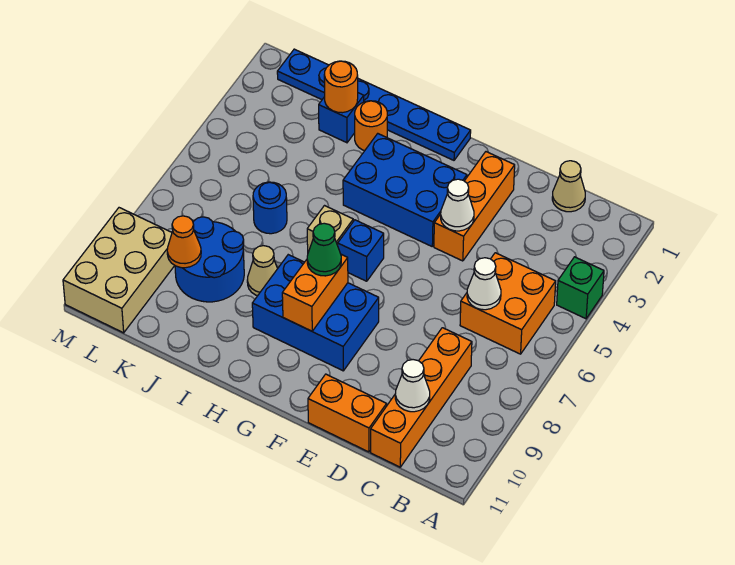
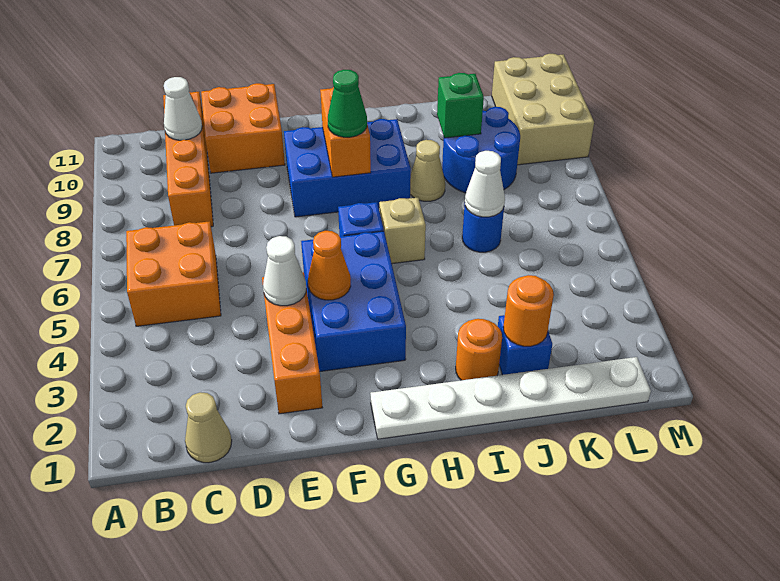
green brick A4 level 1 -> green brick J9 level 2
white cone C6 level 2 -> white cone J6 level 2
orange brick D11:E11 level 1 -> orange brick D10:E11 level 1
blue brick F3:H4 level 1 -> blue brick F3:G5 level 1
blue plate G1:L1 level 1 -> white plate G1:L1 level 1
orange cone K9 level 2 -> orange cone F4 level 2

